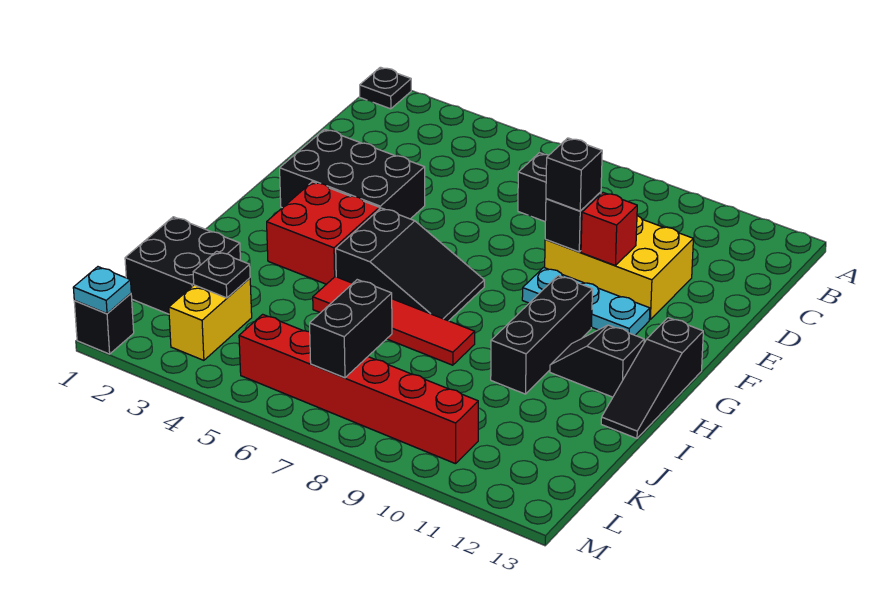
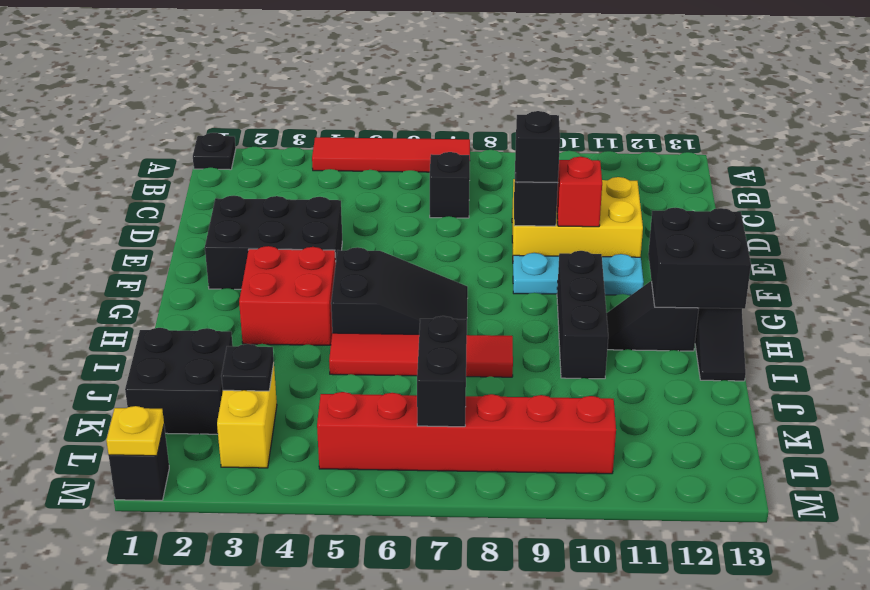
none -> red tile A4:A7 level 1
none -> black brick G12:H13 level 2
cyan plate M1 level 2 -> yellow plate M1 level 2

